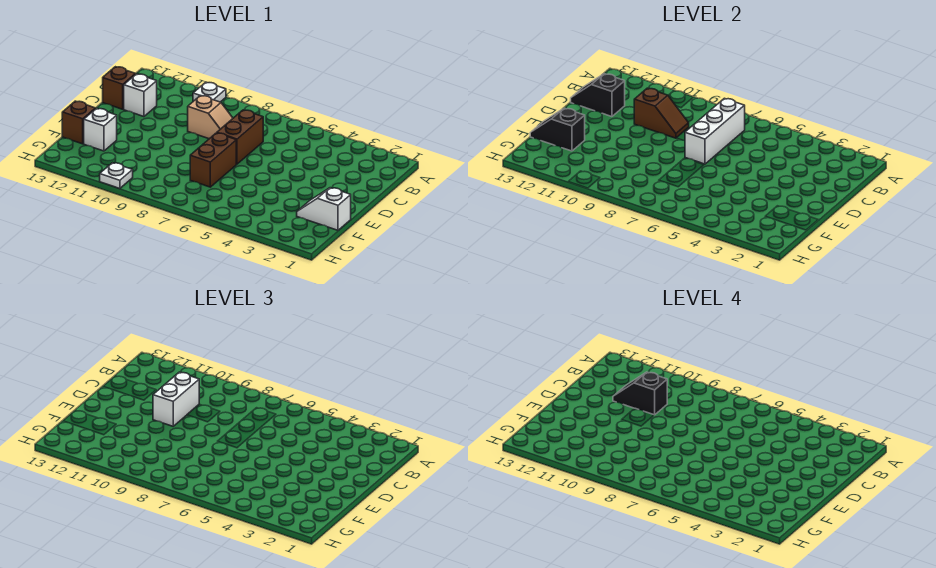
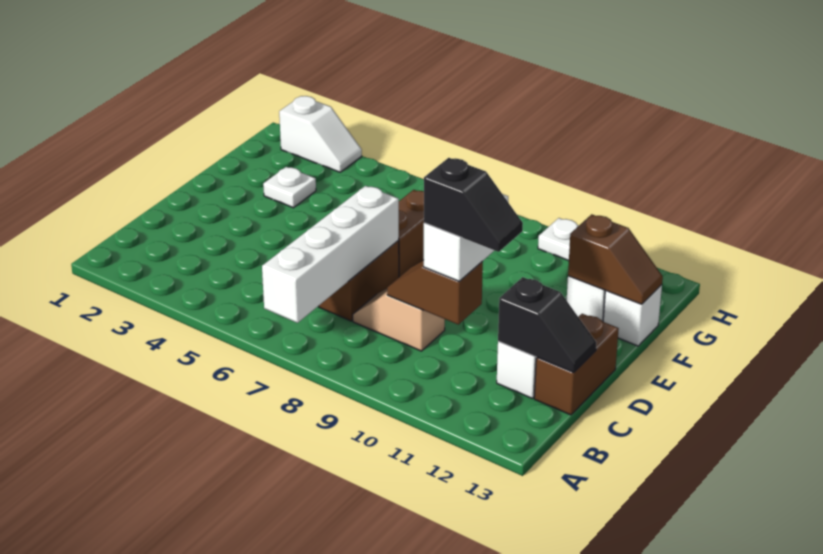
white plate A10 level 1 -> white plate F3 level 1
white brick B7:D7 level 2 -> white brick A7:D7 level 2
brown brick C13 level 1 -> brown brick C13:D13 level 1
white slope F1:F2 level 1 top 1 -> white slope H2:H3 level 1 top 2
black slope F12:F13 level 2 top 12 -> brown slope F12:F13 level 2 top 12
brown brick F13 level 1 -> white brick F13 level 1

